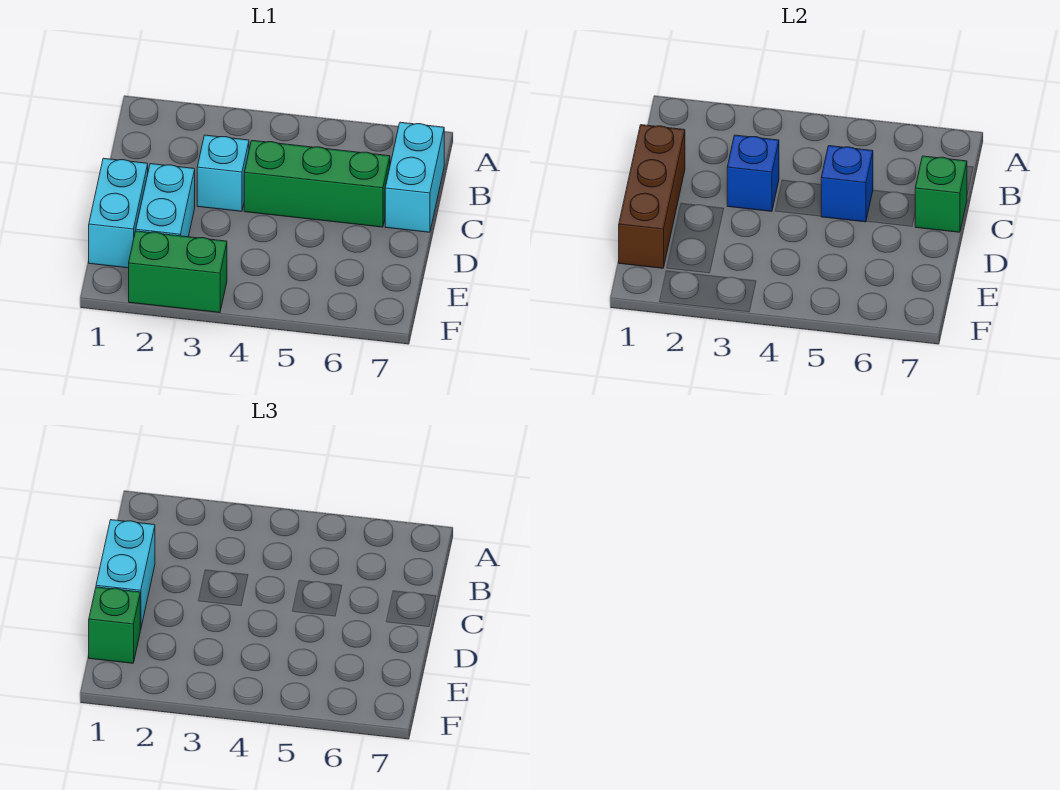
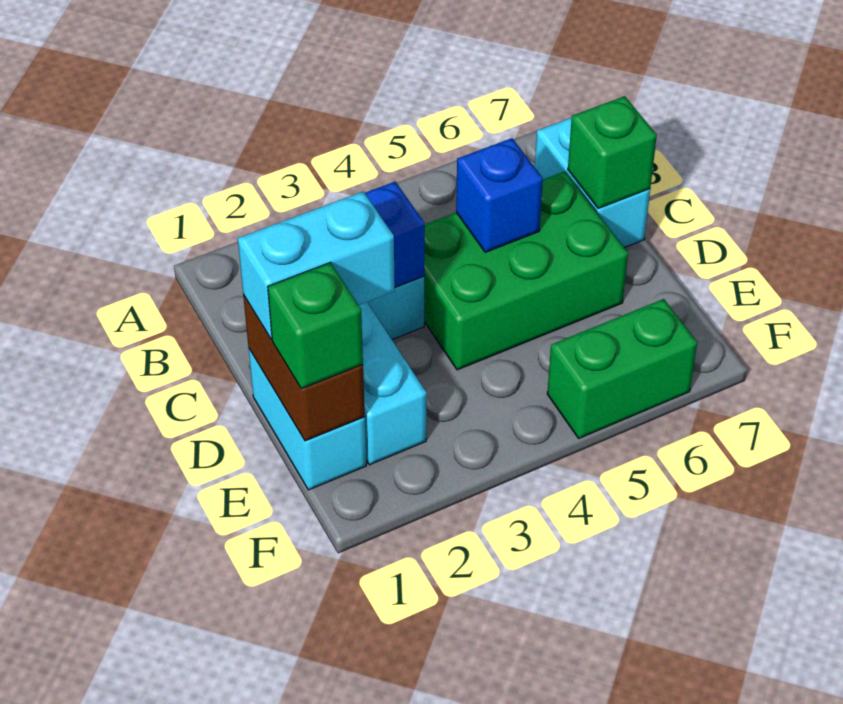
brown brick C1:E1 level 2 -> brown brick D1:E1 level 2
cyan brick C1:D1 level 3 -> cyan brick D1:D2 level 3
green brick C4:C6 level 1 -> green brick C4:D6 level 1
green brick F2:F3 level 1 -> green brick F5:F6 level 1

